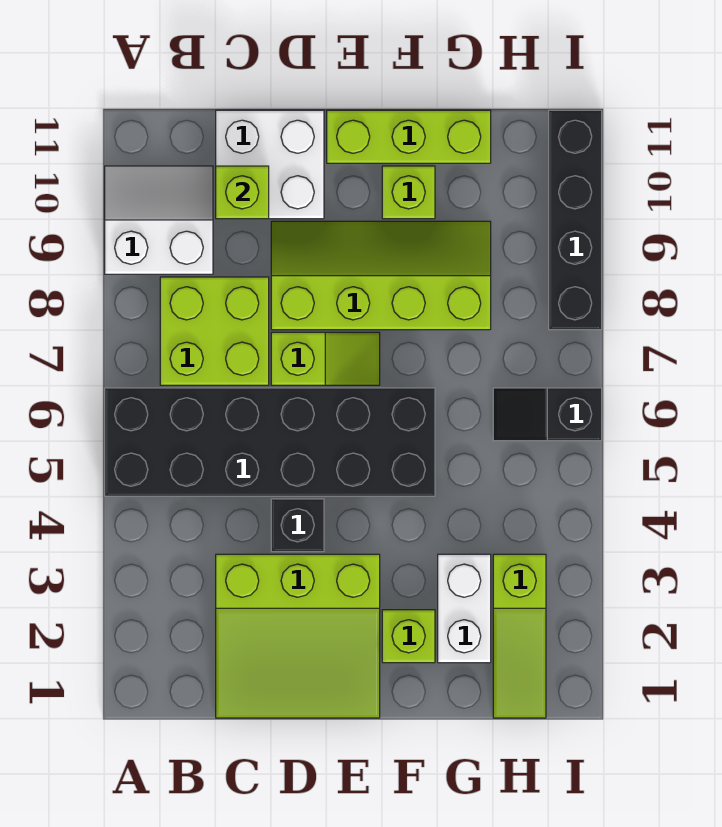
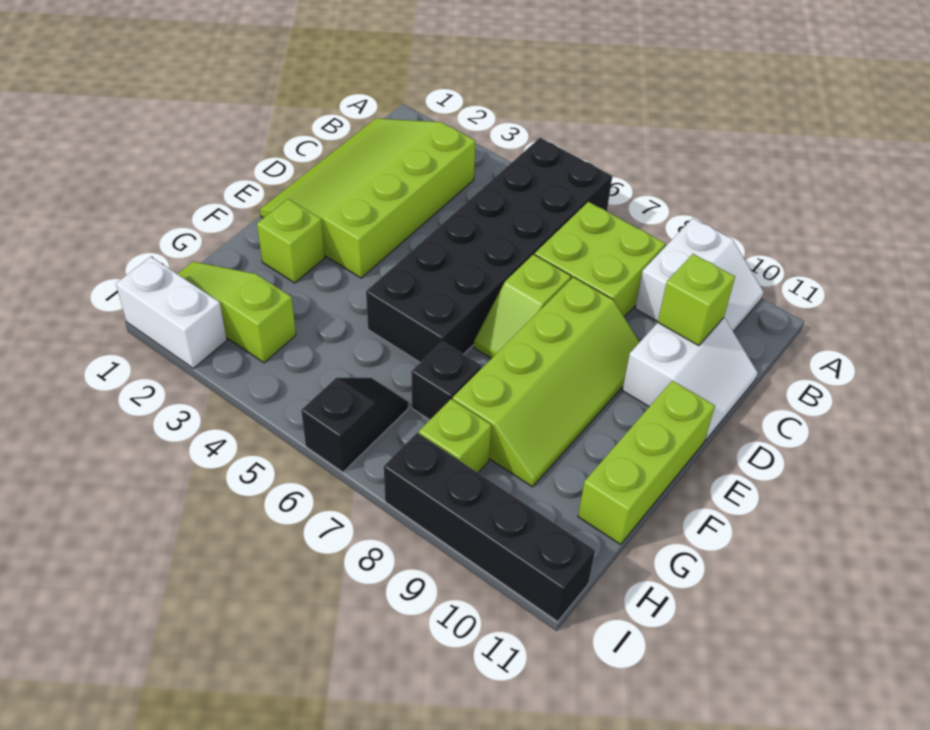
lime slope C1:E3 level 1 top 3 -> lime slope B1:E3 level 1 top 3
white brick C10:D11 level 1 -> white slope C10:D11 level 1 top 10
black brick D4 level 1 -> black brick G7 level 1
lime brick F10 level 1 -> lime brick H8 level 1
white brick G2:G3 level 1 -> white brick I1:I2 level 1

